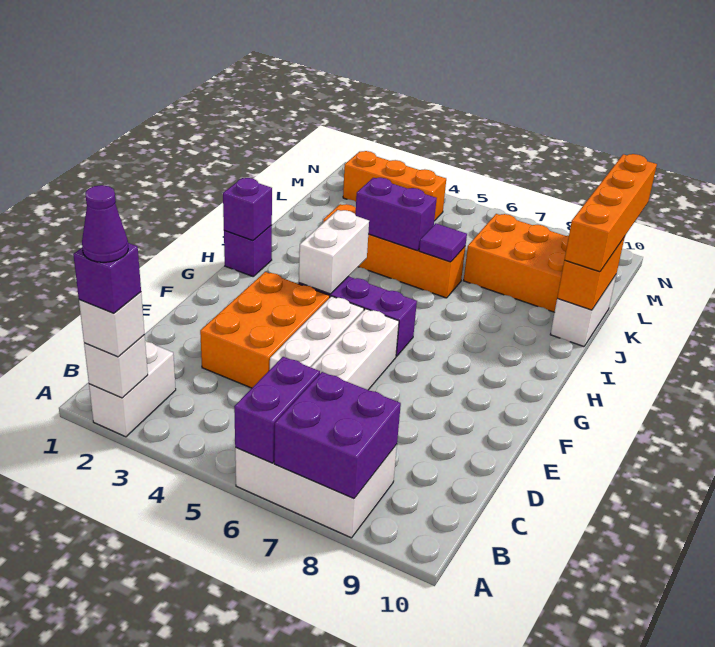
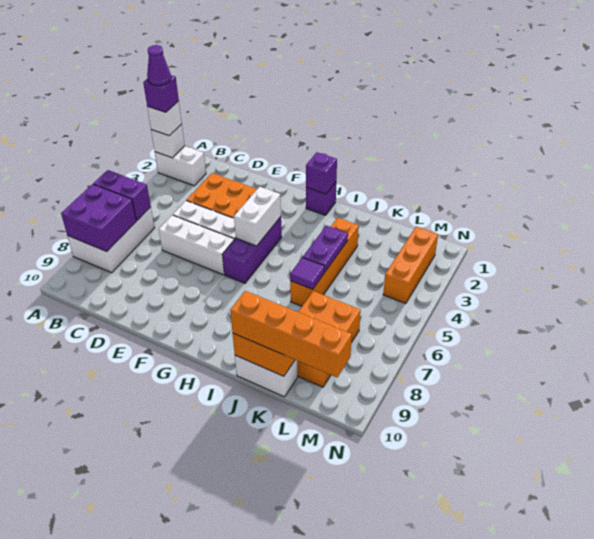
white brick G4:H4 level 2 -> white brick G4:G5 level 2
purple brick J4:J5 level 2 -> purple plate J4:J5 level 2

